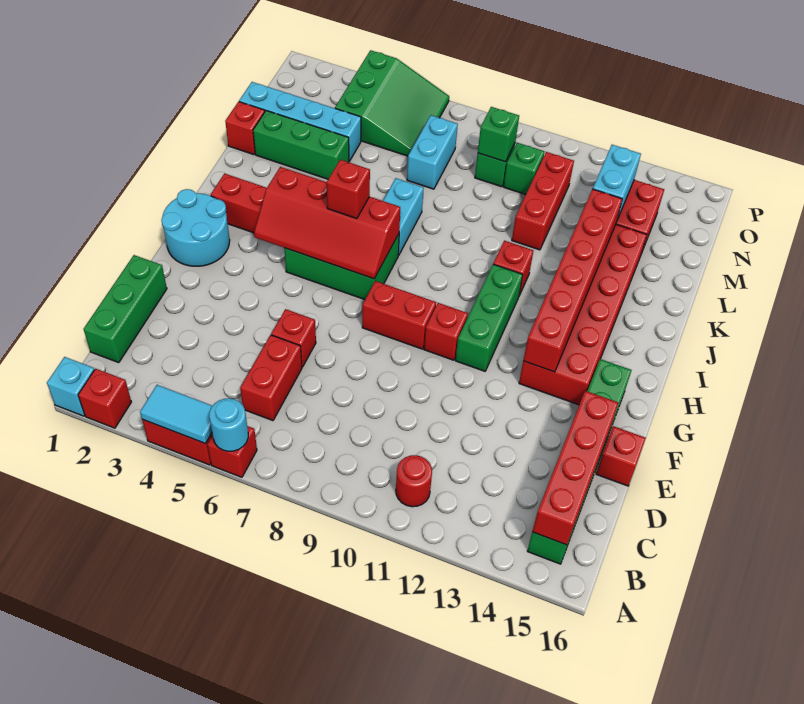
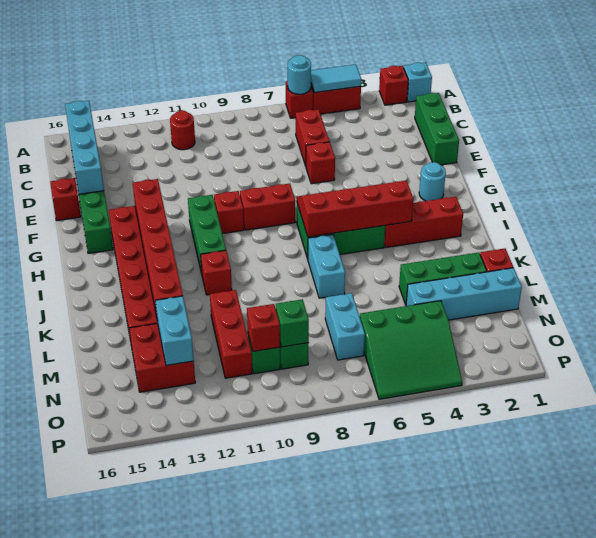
red brick B15:E15 level 2 -> cyan brick B15:E15 level 2
cyan round brick G1:H2 level 1 -> cyan round brick G2 level 1
red brick I6 level 3 -> red brick N10 level 2
green slope N4:P6 level 1 top 4 -> green slope N4:P6 level 1 top N

